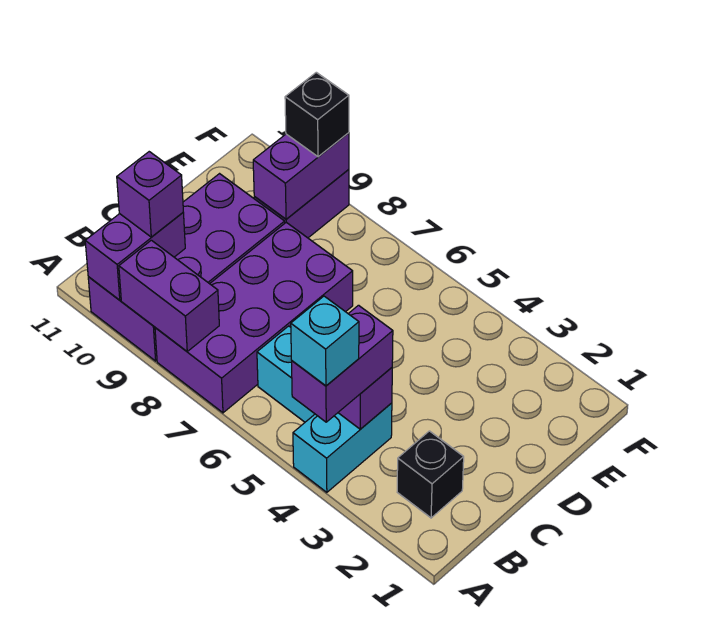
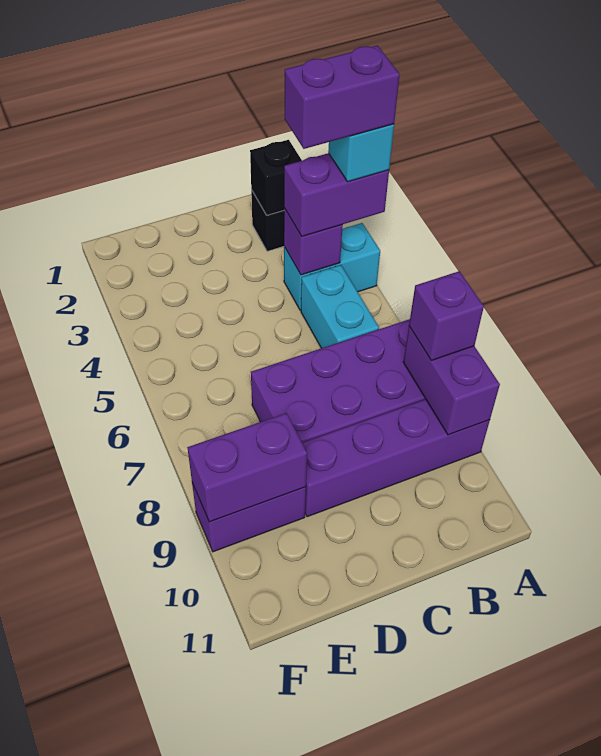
purple brick A9:D10 level 1 -> purple brick A9:D9 level 1
purple brick A10:B10 level 2 -> purple brick A4:B4 level 5
purple brick B10 level 3 -> purple brick A8 level 3
black brick F9 level 3 -> black brick B2 level 2

